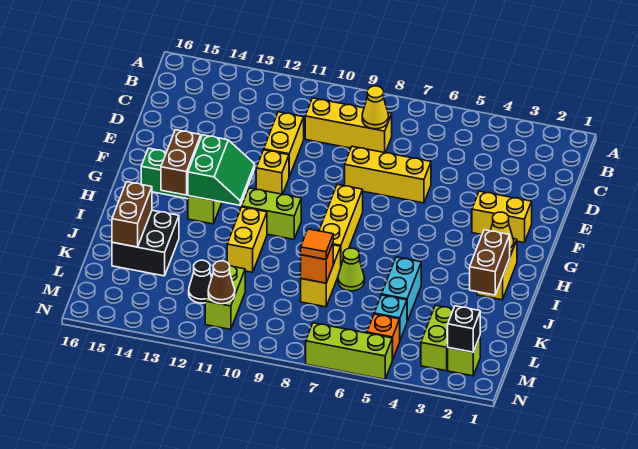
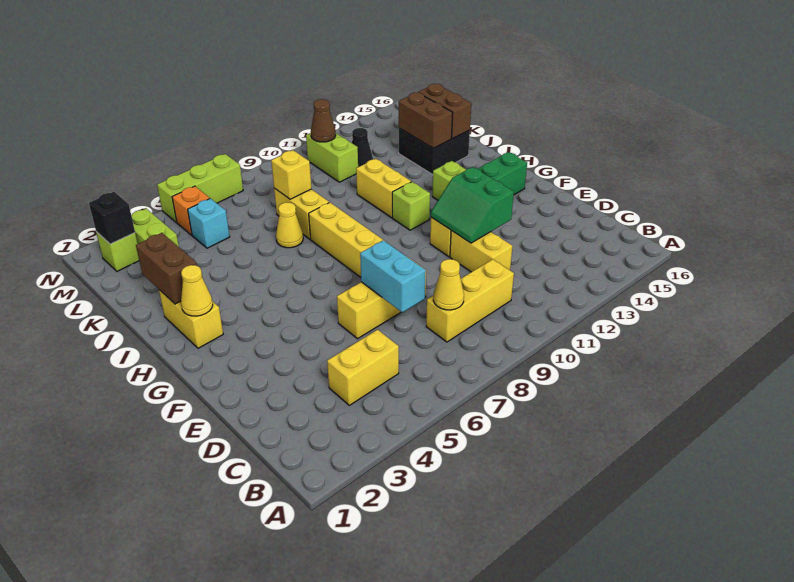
yellow brick F2:F3 level 1 -> yellow brick C4:C5 level 1
green slope G12:H13 level 2 top 13 -> green slope E11:F12 level 2 top 12
brown brick G14:H14 level 2 -> brown brick J14:K14 level 2
lime brick H10:H11 level 1 -> lime brick H11 level 1
cyan brick J5:K5 level 1 -> cyan brick D7:E7 level 2
lime cone J7 level 1 -> yellow cone J7 level 1
orange brick K8 level 2 -> yellow brick K8 level 2
orange tile K8 level 3 -> none

